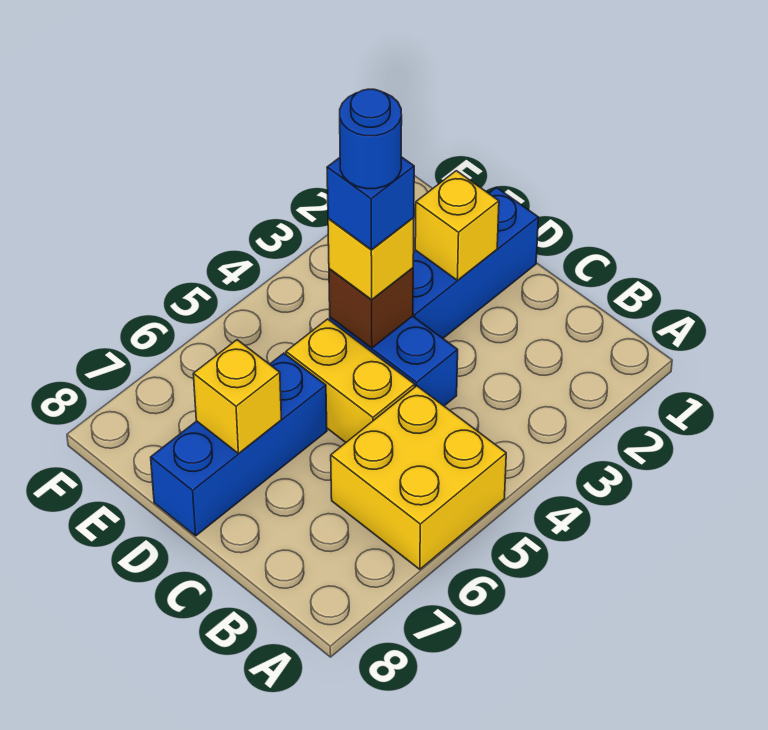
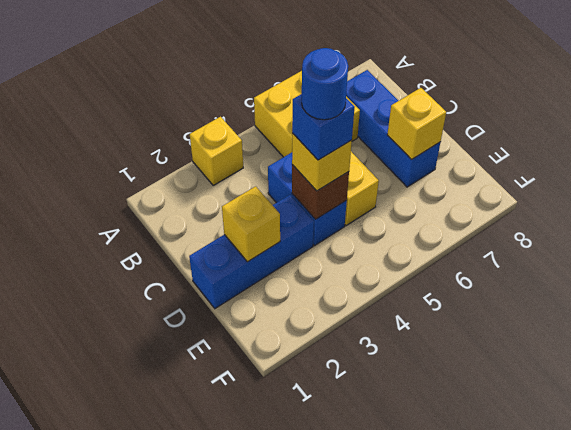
none -> yellow brick A3 level 1
blue brick D6:D8 level 1 -> blue brick B7:D7 level 1

